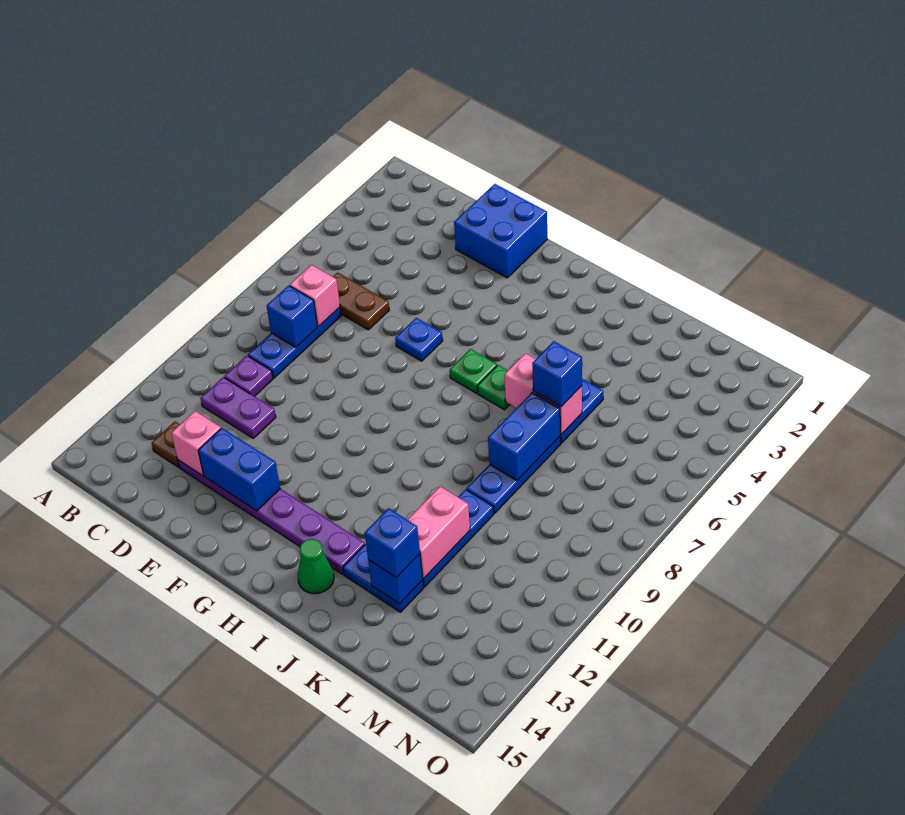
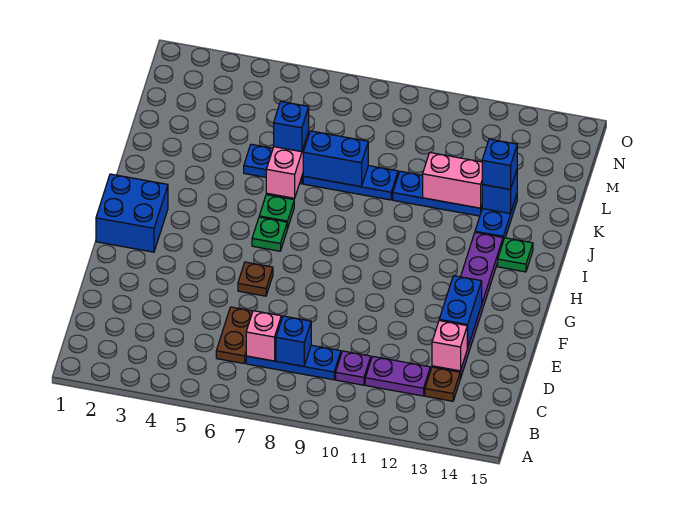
purple plate C11:D11 level 1 -> purple plate C11:C12 level 1
blue brick E1:F2 level 1 -> blue brick G1:H2 level 1
blue plate F6 level 1 -> brown plate F6 level 1
green cone I14 level 1 -> green plate I14 level 1

